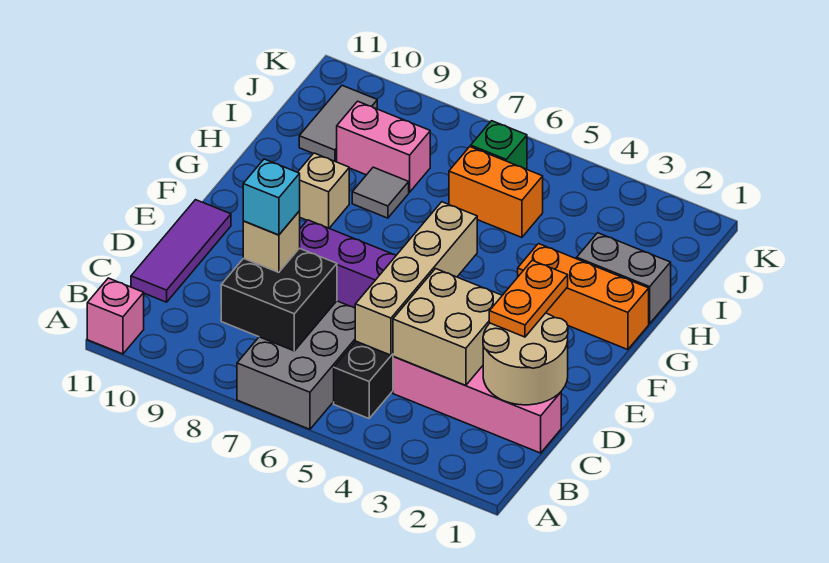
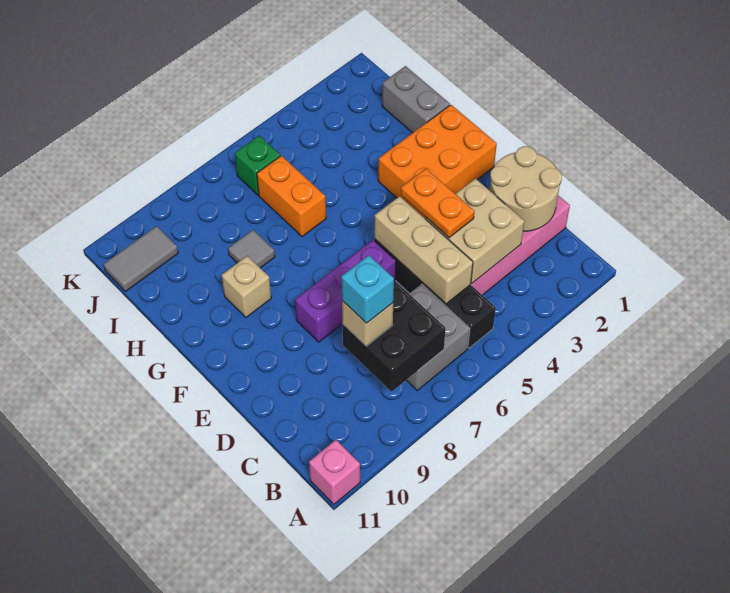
grey brick A6:C7 level 1 -> grey brick B6:C7 level 1
tan brick C5:F5 level 2 -> tan brick C5:E5 level 2
purple tile C11:E11 level 1 -> none
orange plate D2:E2 level 3 -> orange plate D4:E4 level 3
orange brick G1:G3 level 1 -> orange brick F1:G3 level 1
grey brick H1:H2 level 1 -> grey brick H1:I1 level 1
orange brick I5:I6 level 1 -> orange brick H6:I6 level 1
pink brick I8:I9 level 1 -> none
grey tile I10:J10 level 1 -> grey tile J10:J11 level 1

